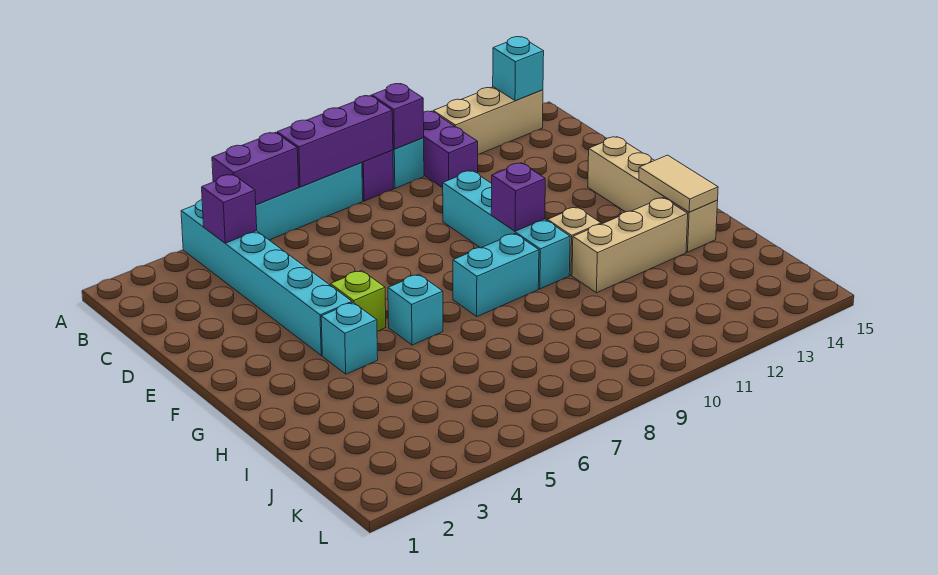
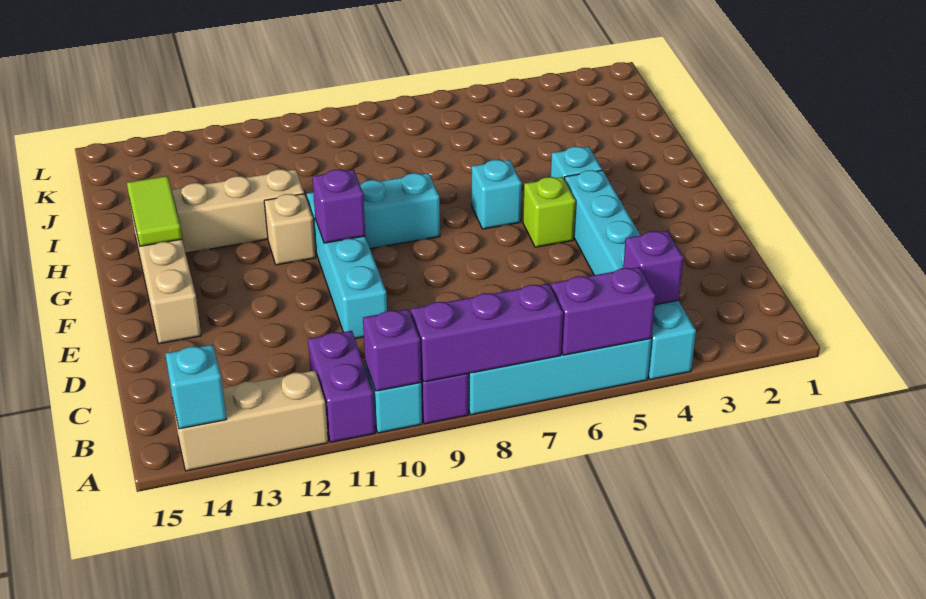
tan tile G14:H14 level 2 -> lime tile G14:H14 level 2

